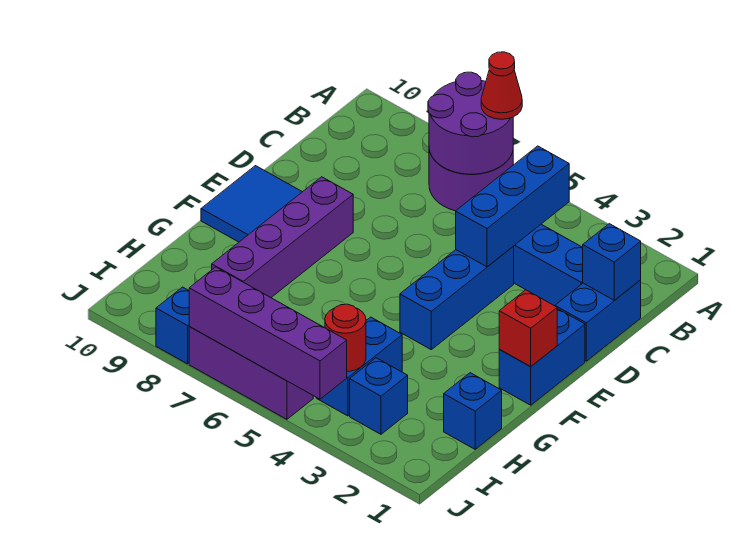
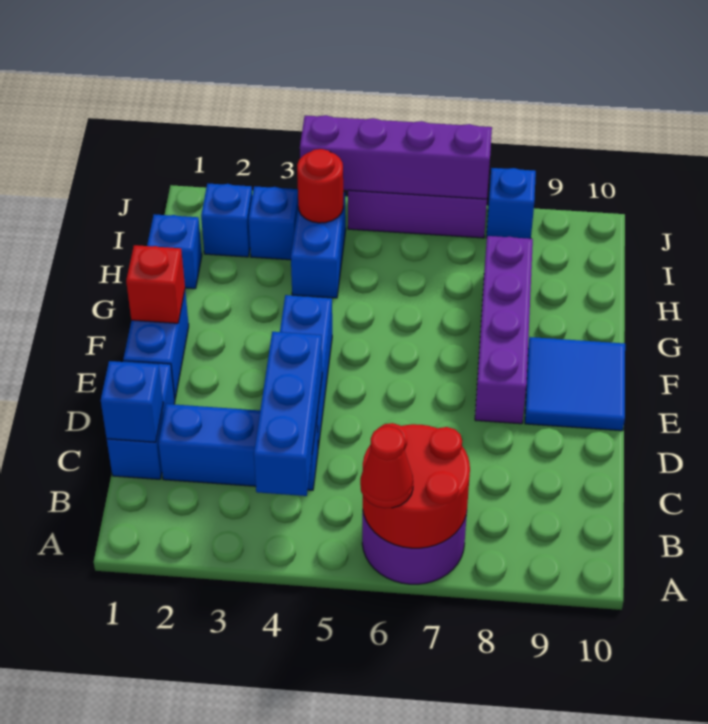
purple round brick A6:B7 level 2 -> red round brick A6:B7 level 2
none -> blue brick I2 level 1

